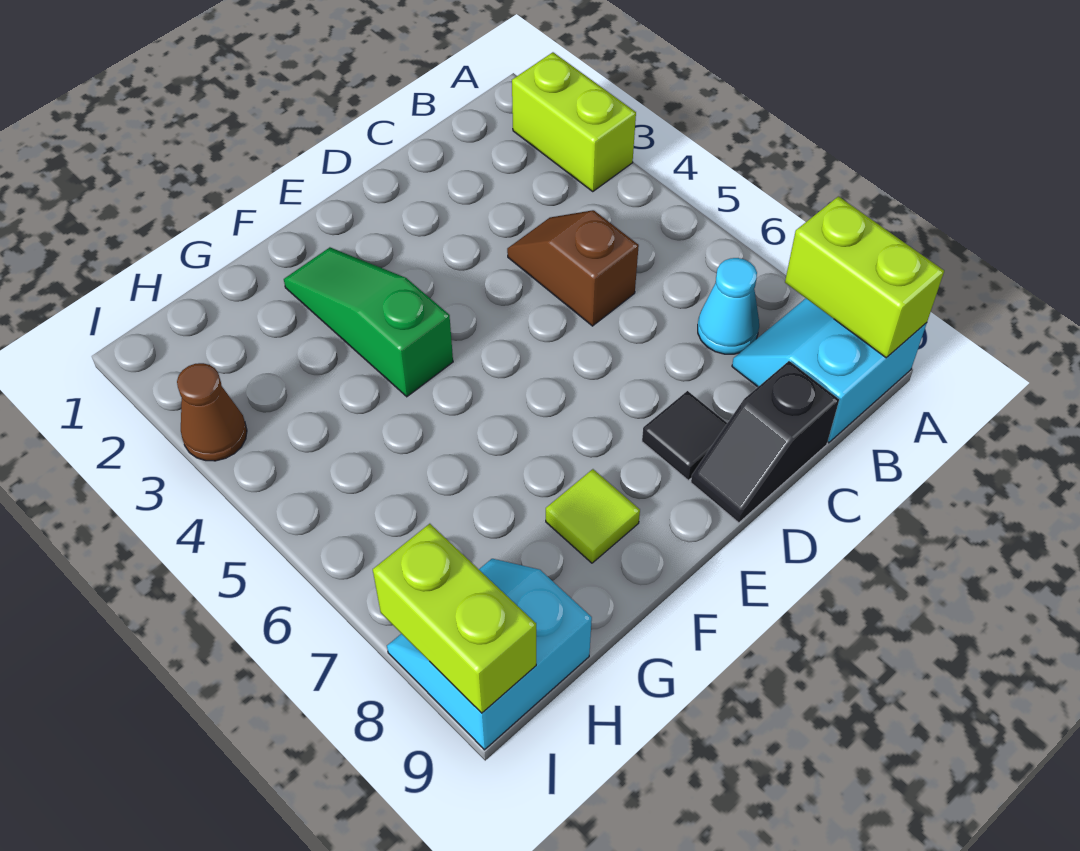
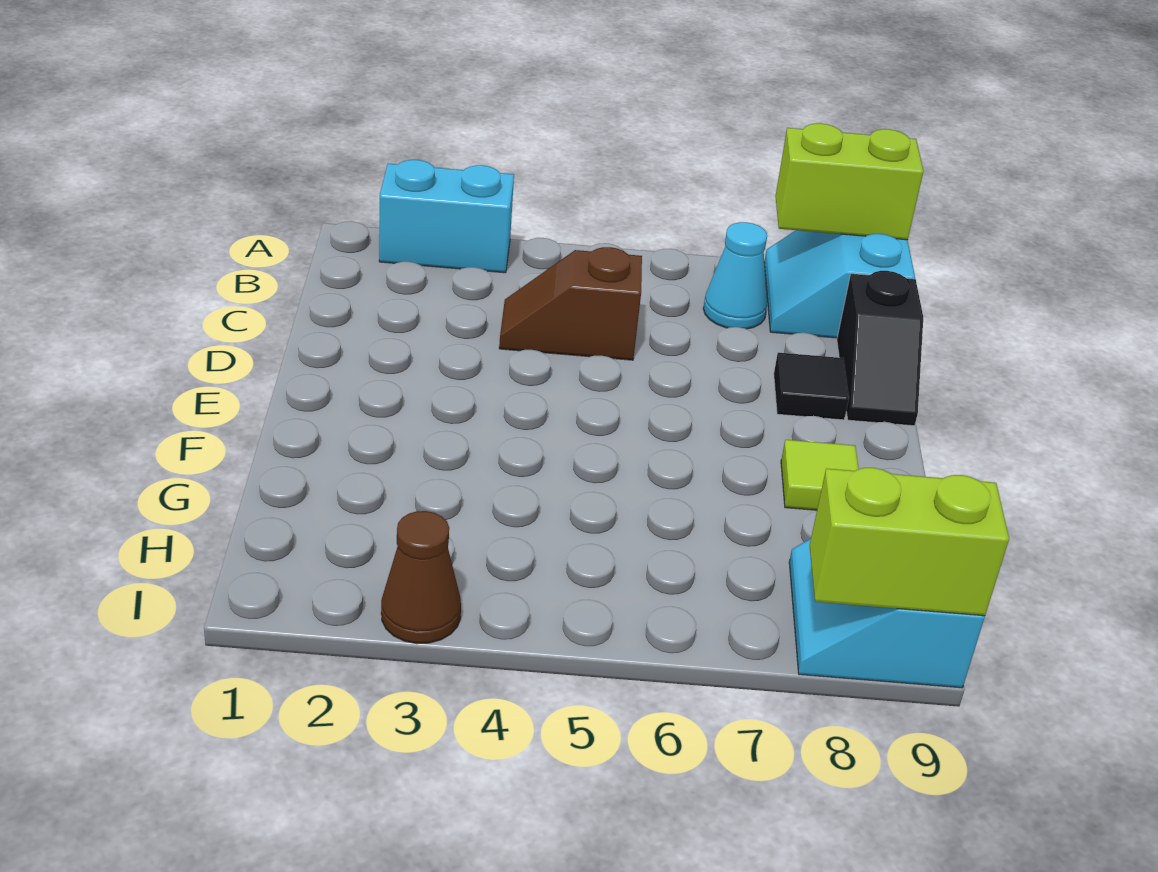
lime brick A2:A3 level 1 -> cyan brick A2:A3 level 1
green slope F2:F4 level 1 top 4 -> none

